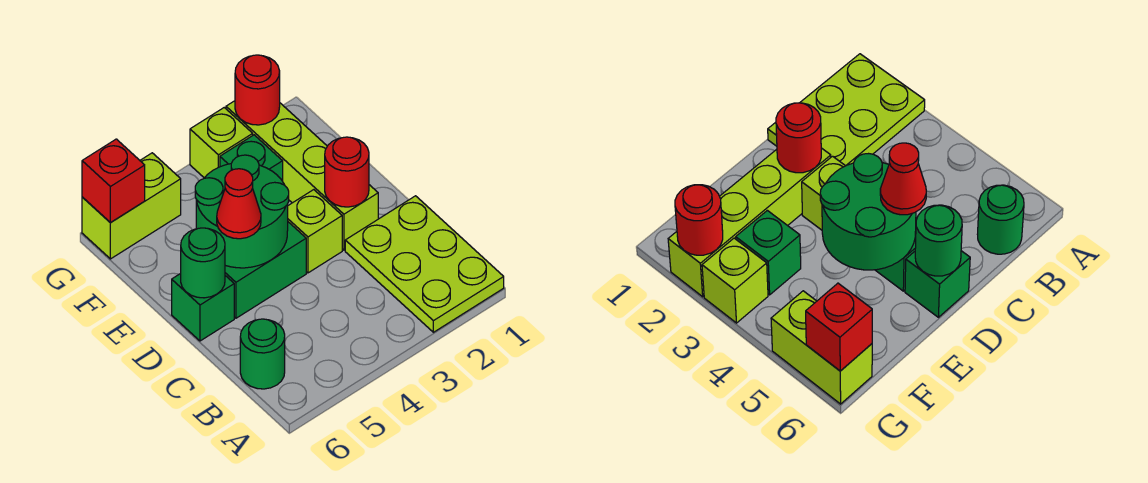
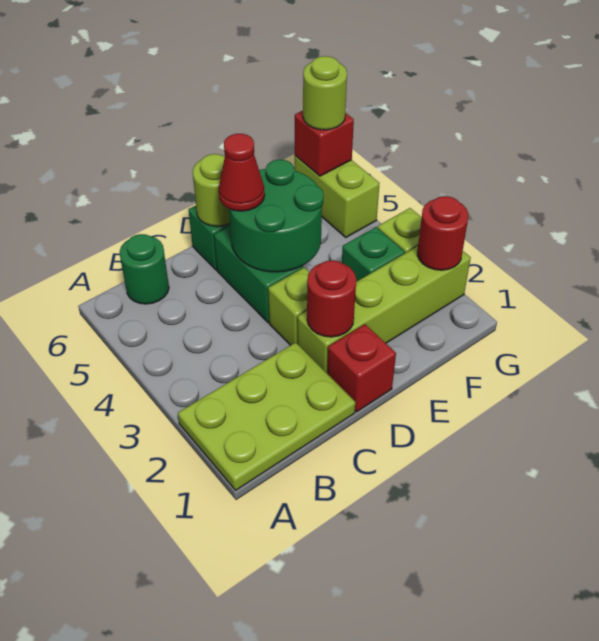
none -> red brick D1 level 1
green round brick D6 level 2 -> lime round brick D6 level 2
none -> lime round brick G6 level 3

